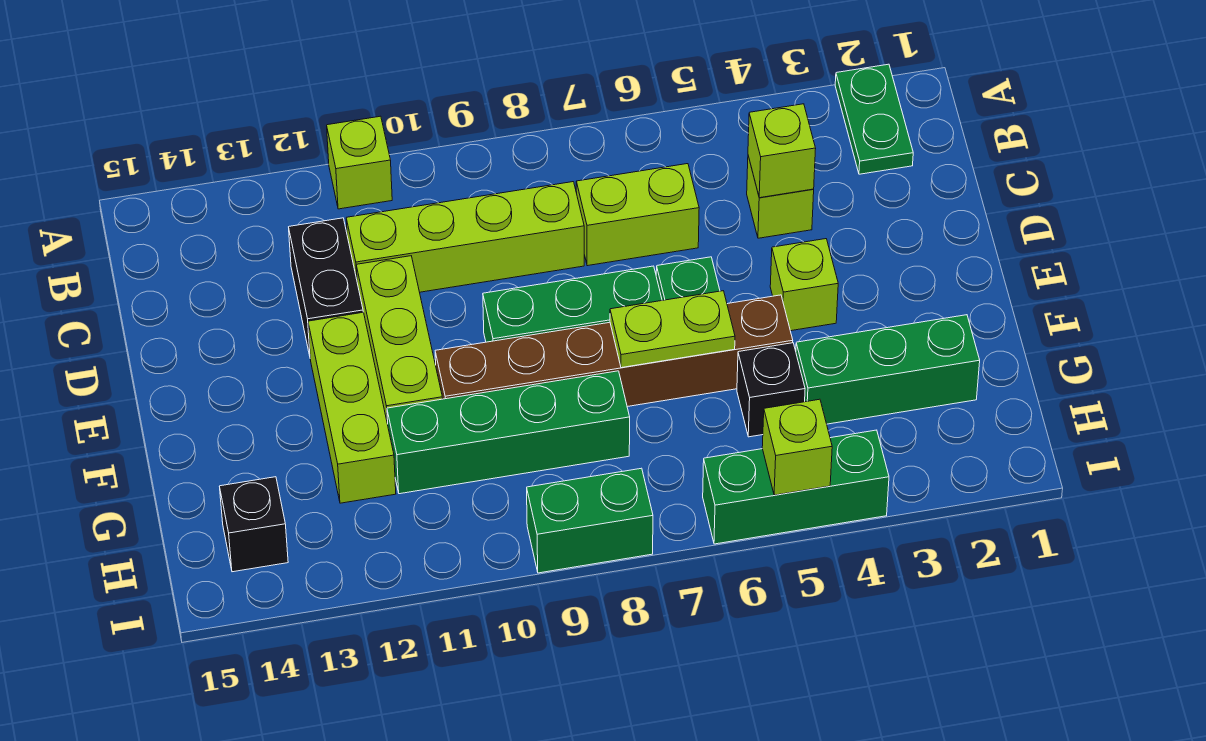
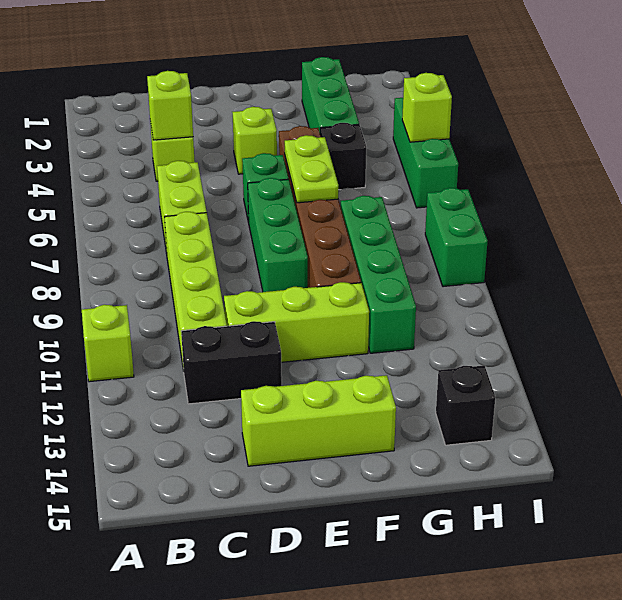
green plate A2:B2 level 1 -> none
lime brick E12:G12 level 1 -> lime brick D14:F14 level 1

